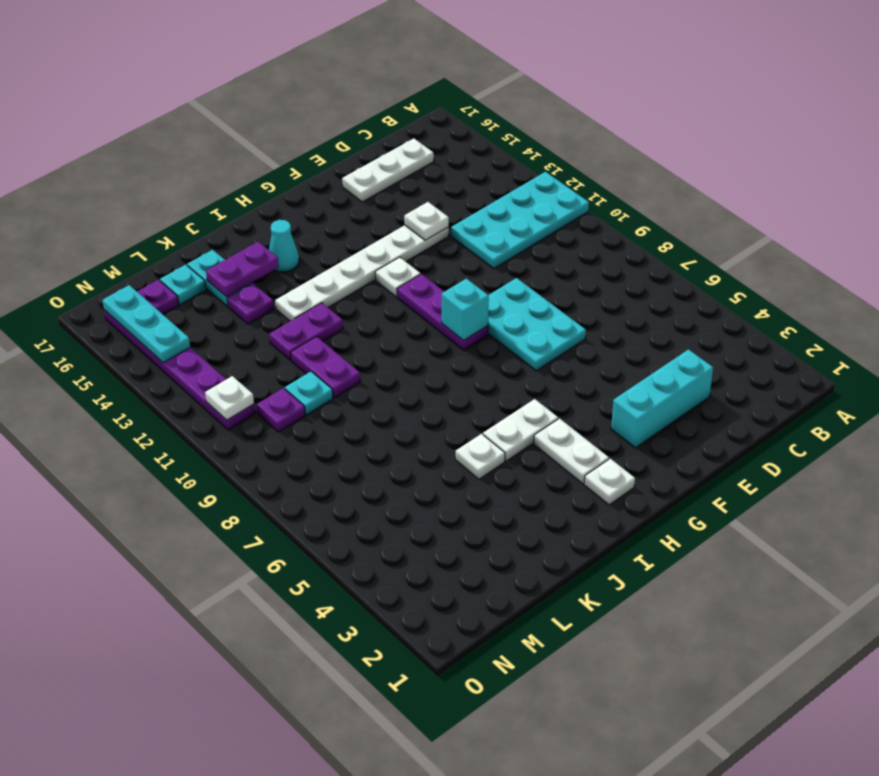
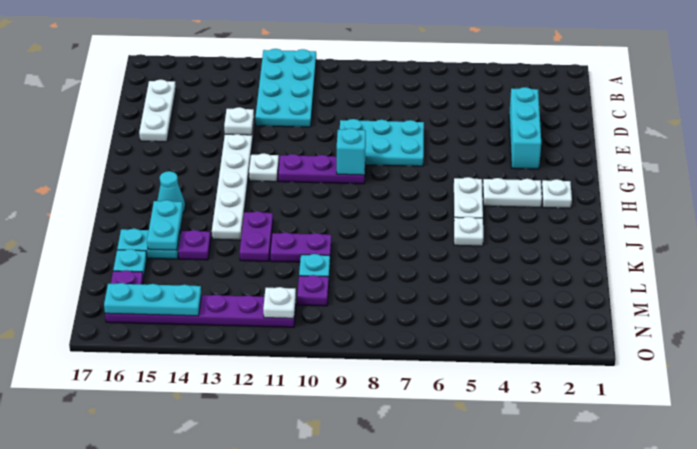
purple plate J15:K15 level 2 -> cyan plate J15:K15 level 2

